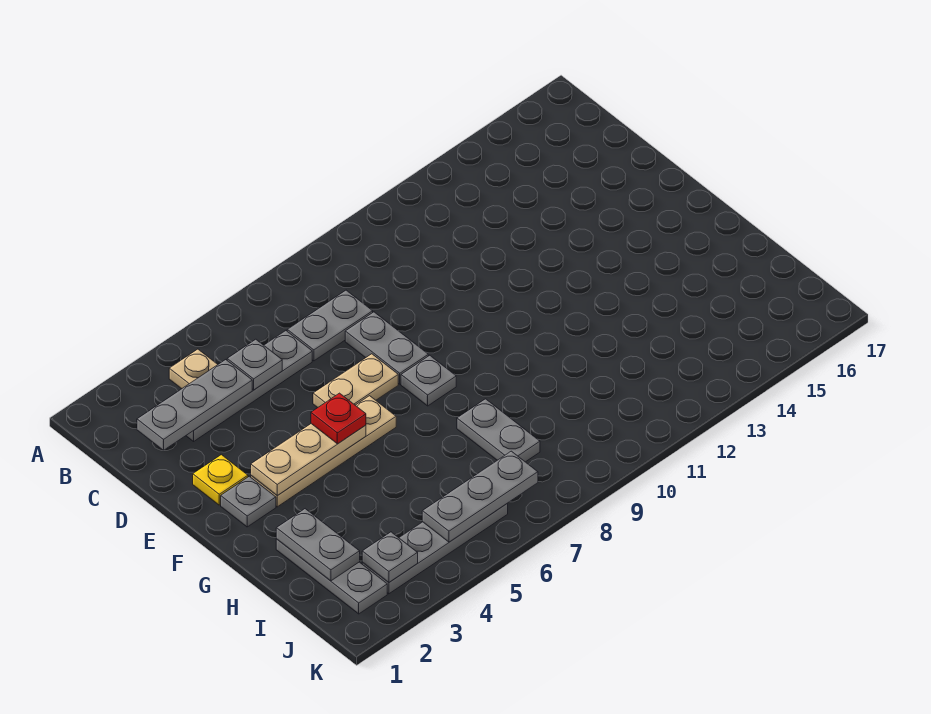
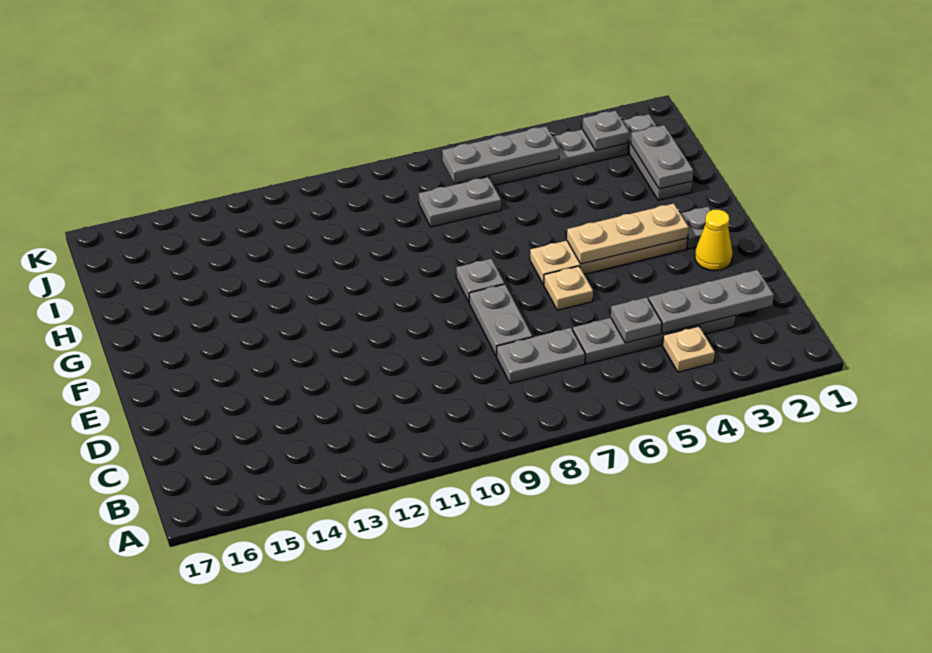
yellow plate E2 level 1 -> yellow cone E2 level 1
tan plate E6:E7 level 1 -> tan plate E6 level 1
red plate F5 level 3 -> none
grey plate H8:I8 level 1 -> grey plate I7:I8 level 1

